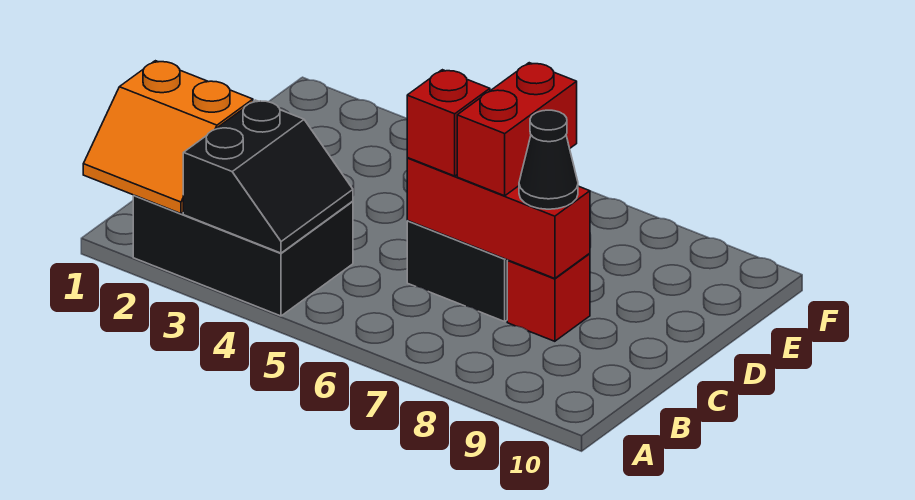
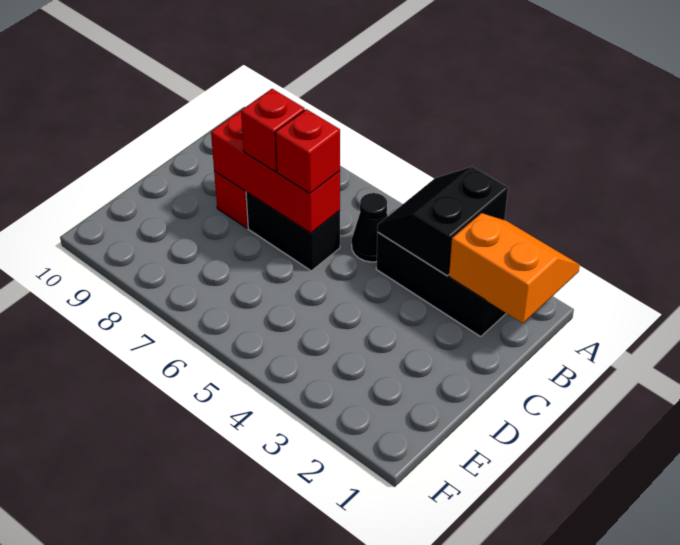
red brick C7:D7 level 3 -> red brick C7 level 3
black cone C8 level 3 -> black cone B5 level 1

